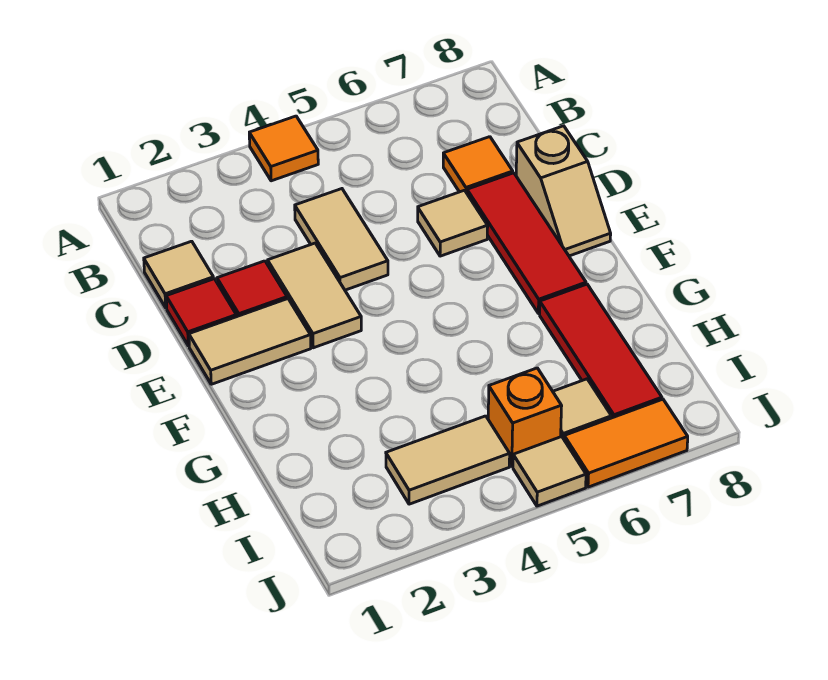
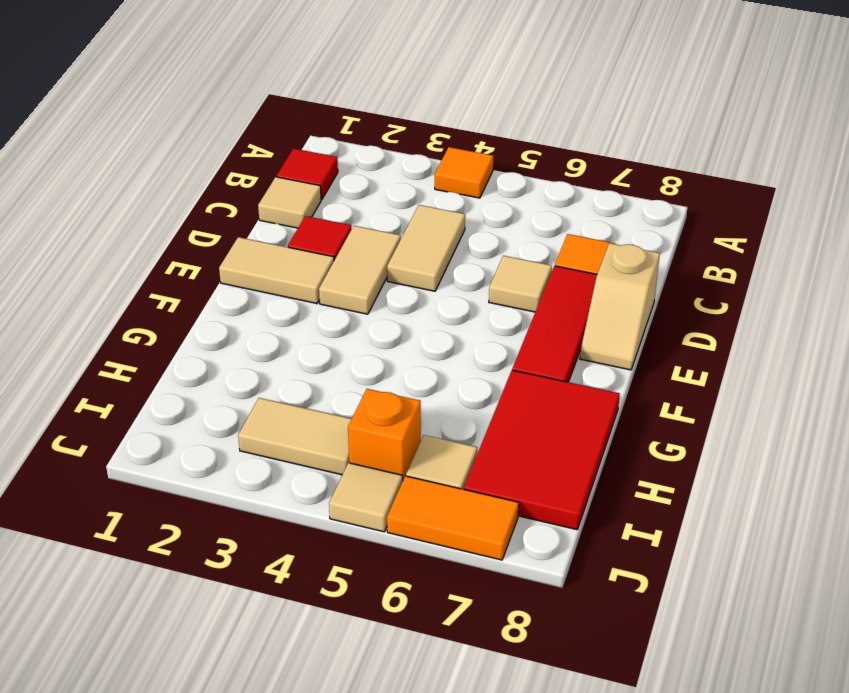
red tile D1 level 1 -> red tile B1 level 1
red tile G7:I7 level 1 -> red tile G7:I8 level 1

